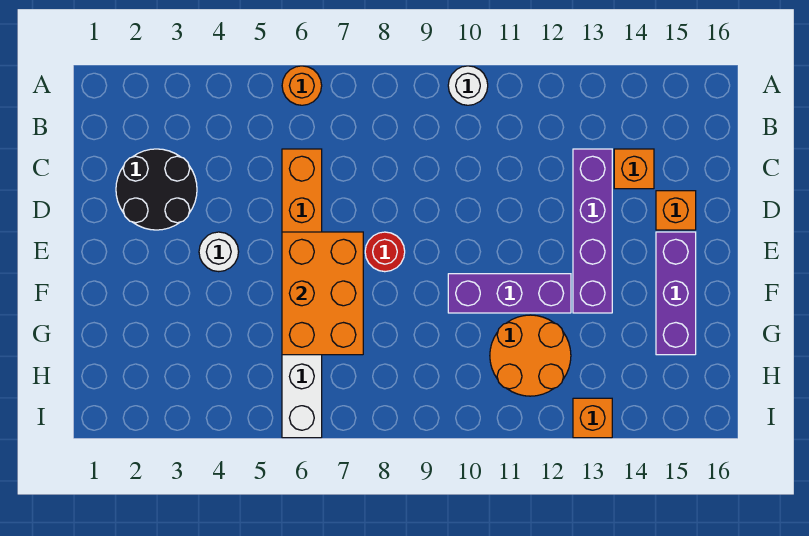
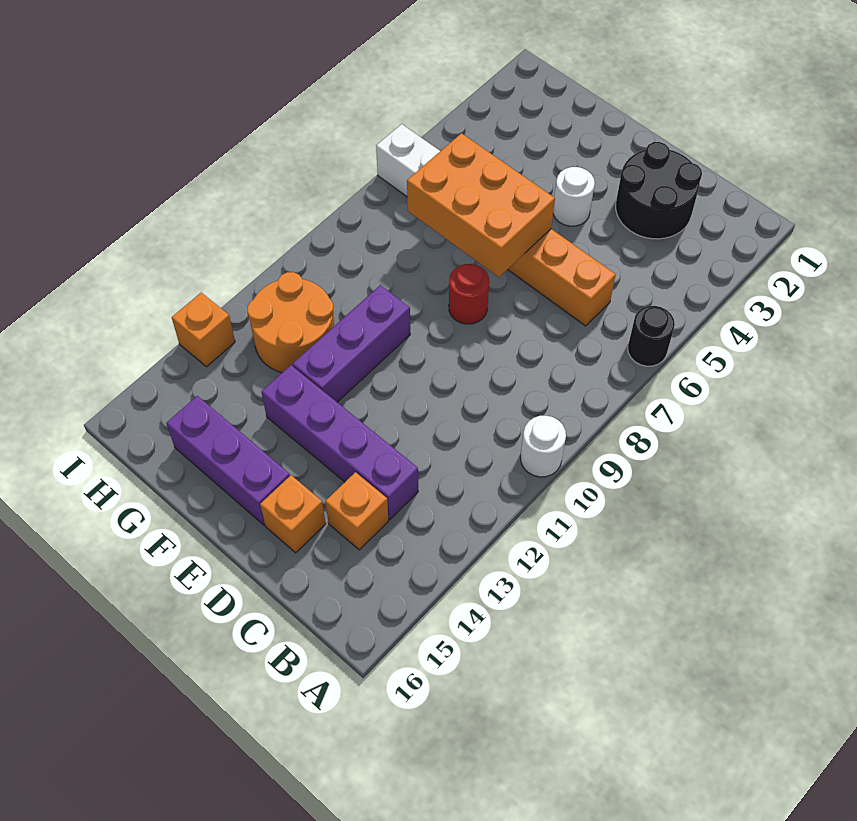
orange round brick A6 level 1 -> black round brick A6 level 1

